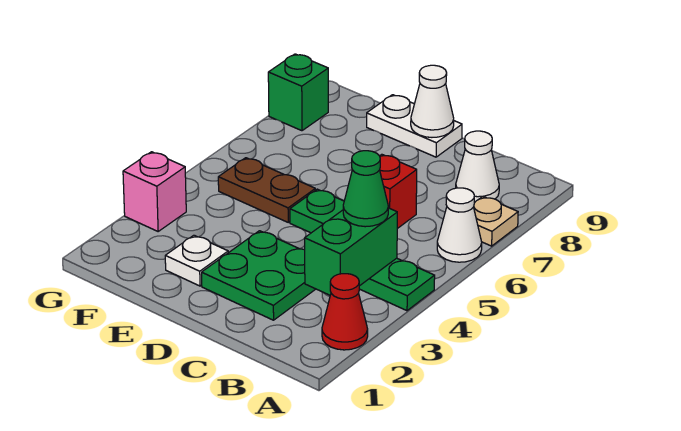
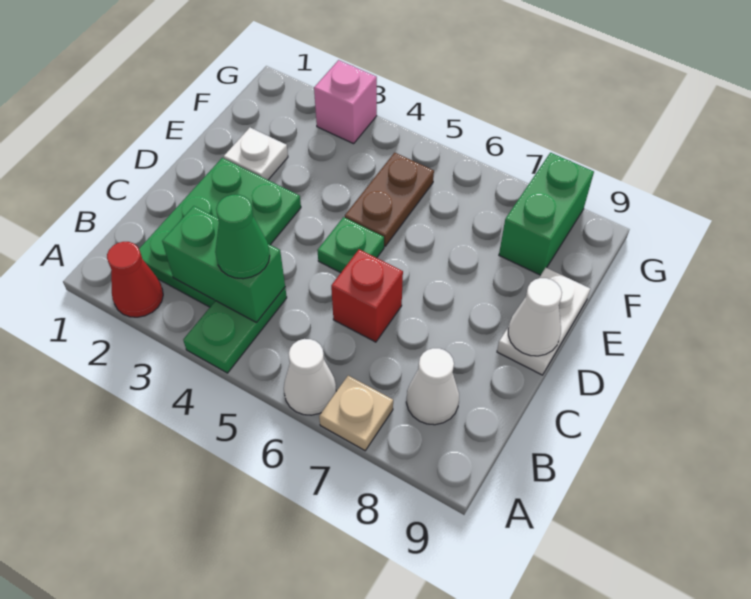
green plate C2:D3 level 1 -> green plate B2:D3 level 1
green brick G8 level 1 -> green brick F8:G8 level 1

